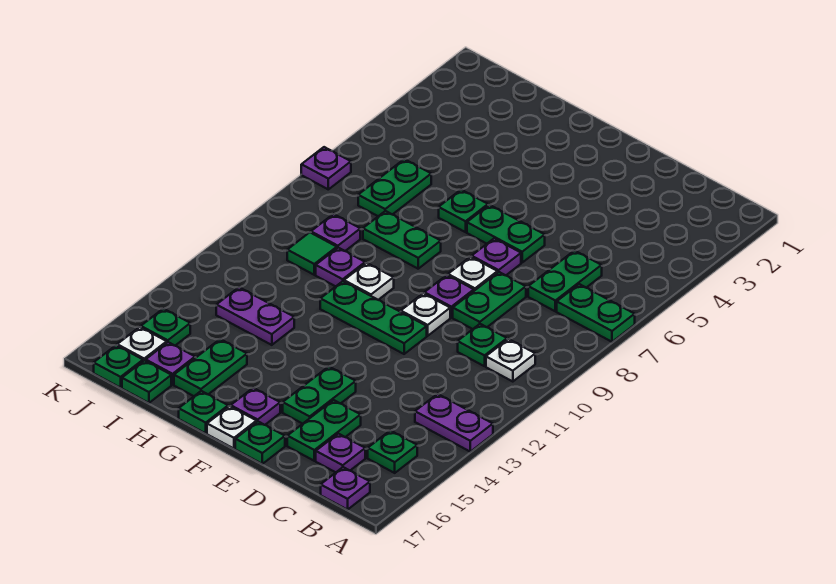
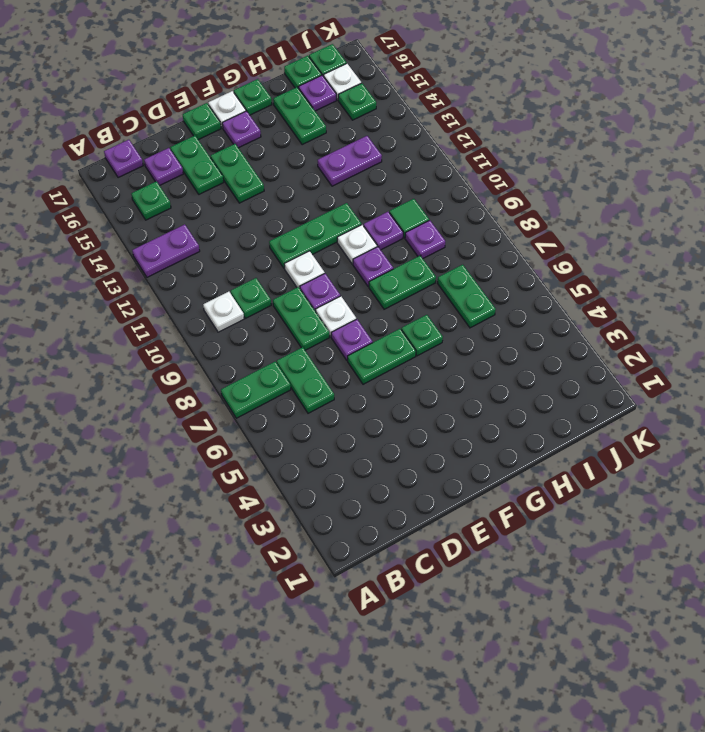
purple plate K7 level 1 -> purple plate G9 level 1

